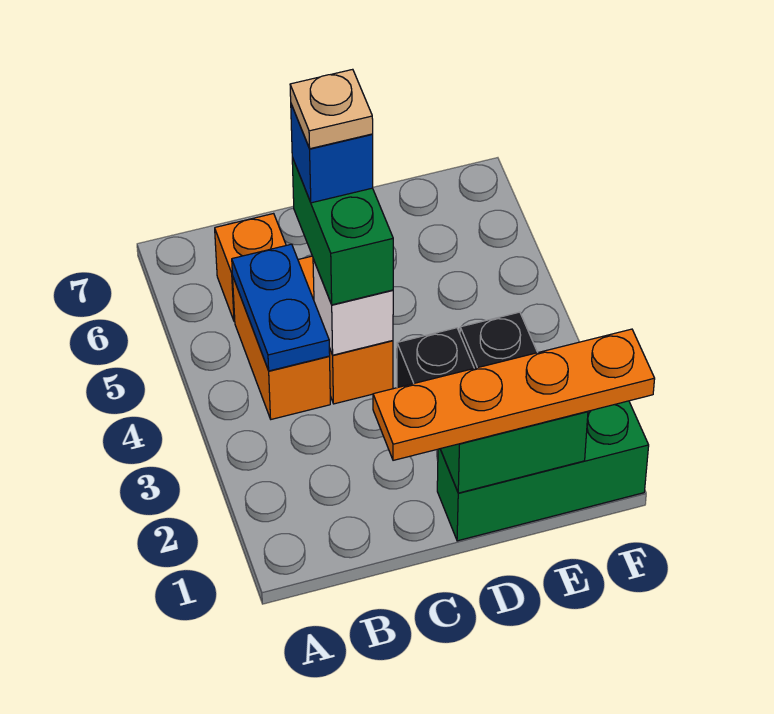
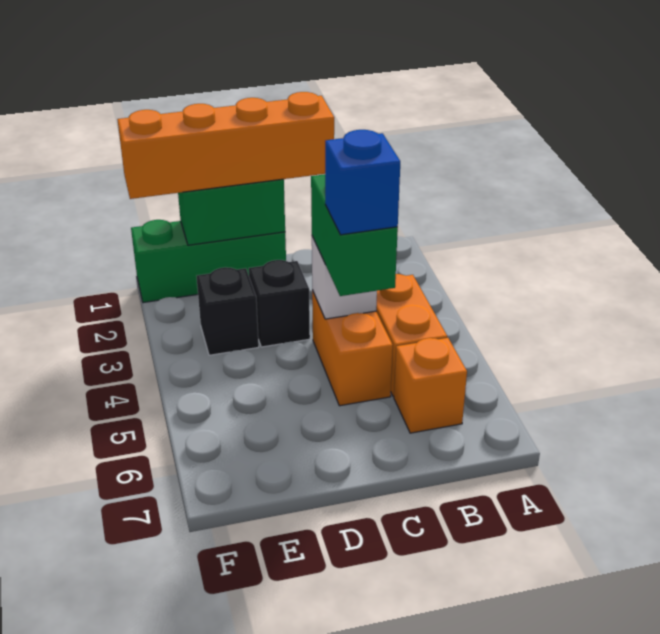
blue plate B4:B5 level 2 -> none
orange plate C1:F1 level 3 -> orange brick C1:F1 level 3
tan plate C5 level 5 -> none

